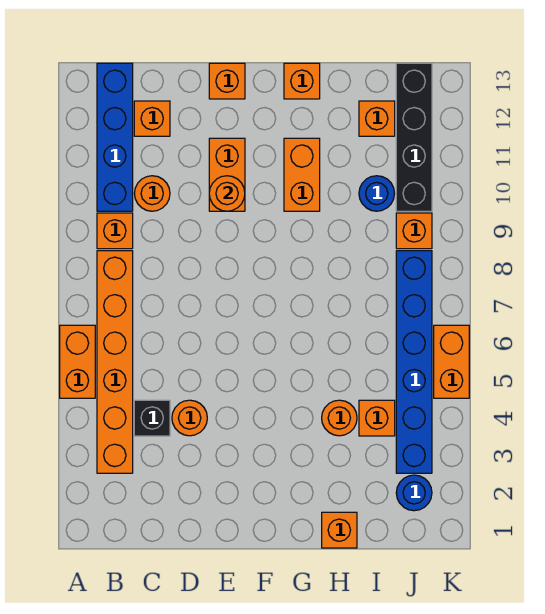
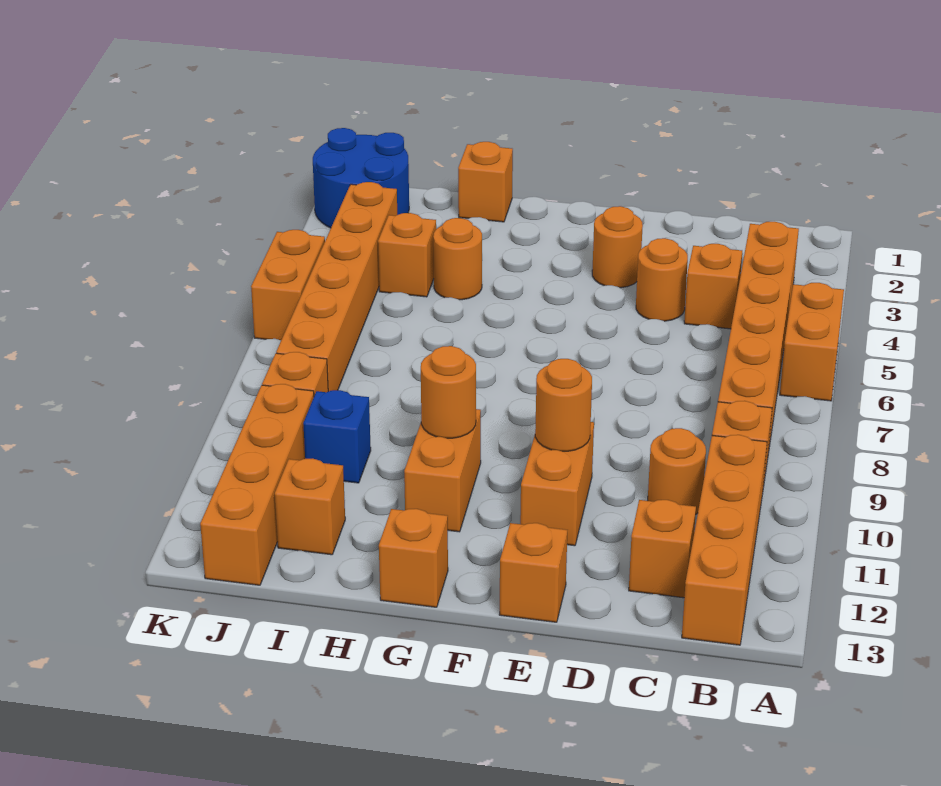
blue brick B10:B13 level 1 -> orange brick B10:B13 level 1
black brick C4 level 1 -> orange brick C4 level 1
none -> orange round brick E3 level 1
none -> orange round brick G10 level 2
blue round brick I10 level 1 -> blue brick I10 level 1
blue round brick J2 level 1 -> blue round brick J1:K2 level 1
blue brick J3:J8 level 1 -> orange brick J3:J8 level 1
black brick J10:J13 level 1 -> orange brick J10:J13 level 1

